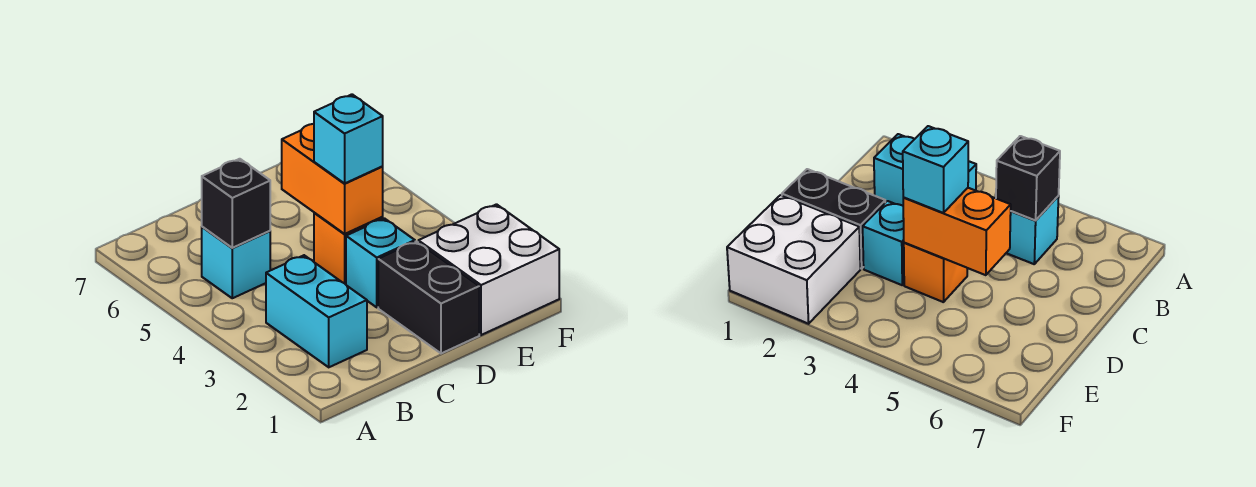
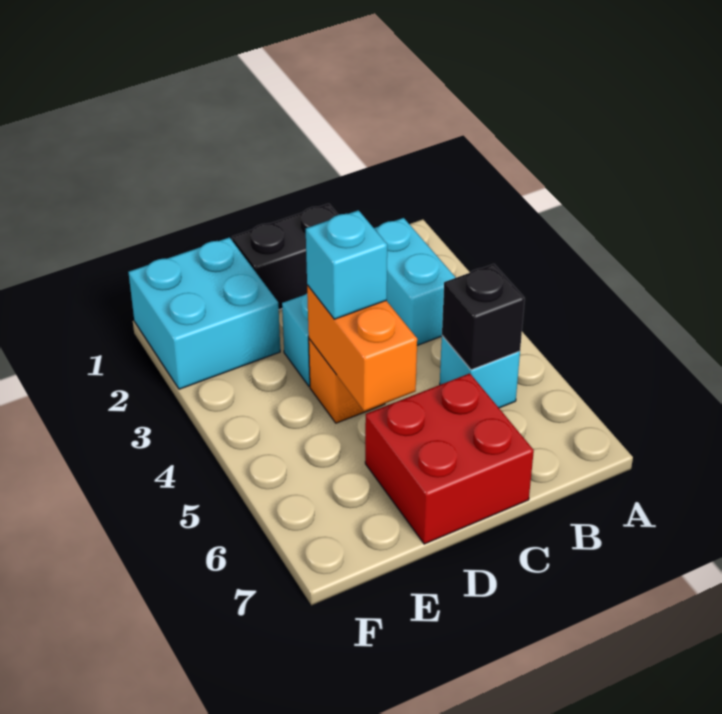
none -> red brick C6:D7 level 1
black brick D1:D2 level 1 -> black brick C1:D1 level 1
white brick E1:F2 level 1 -> cyan brick E1:F2 level 1

